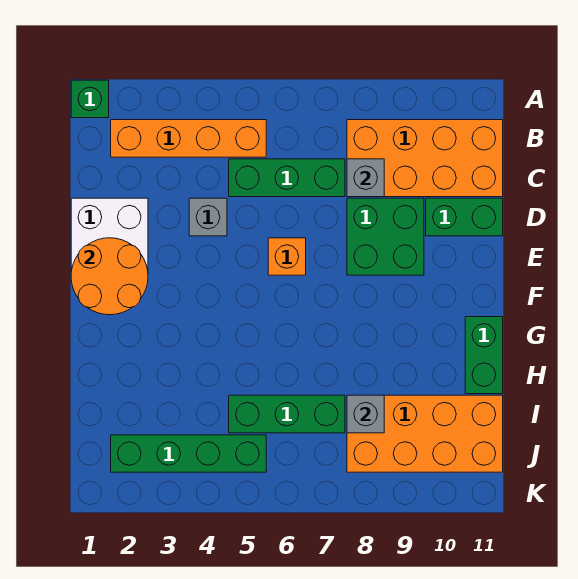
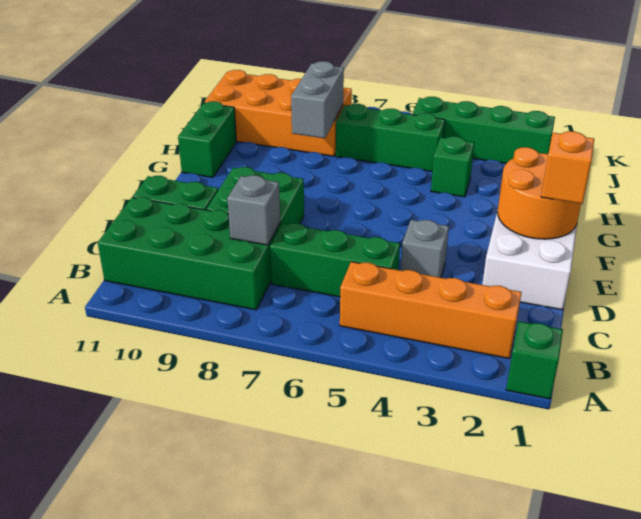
orange brick B8:C11 level 1 -> green brick B8:C11 level 1
orange brick E6 level 1 -> orange brick E1 level 3
none -> green brick H4 level 1
grey brick I8 level 2 -> grey brick H8:I8 level 2

